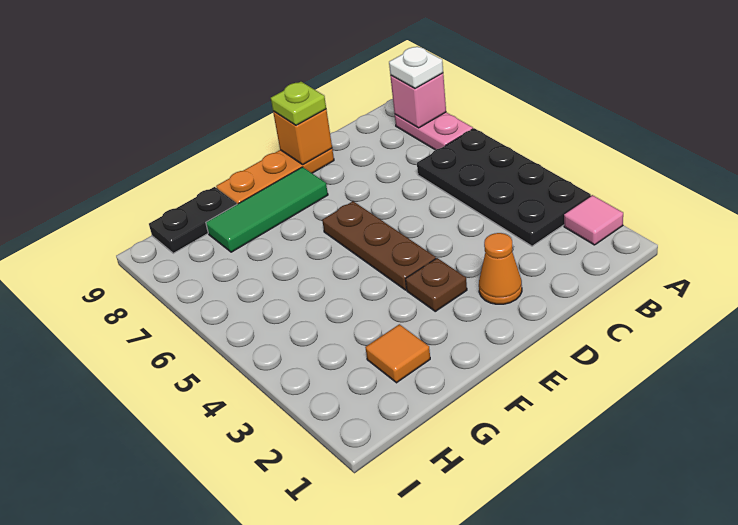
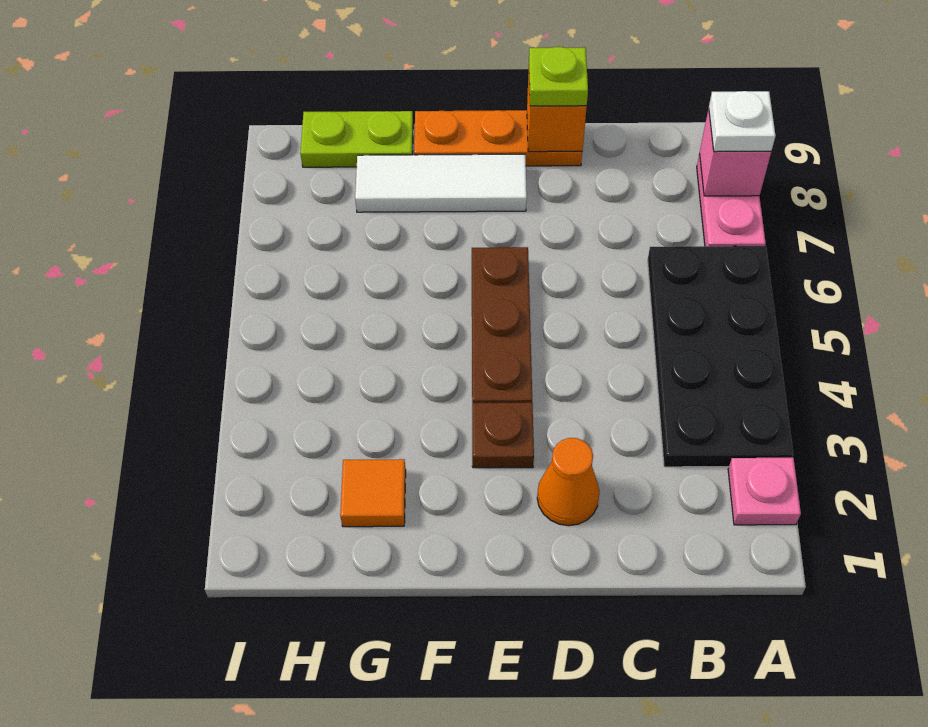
pink tile A2 level 1 -> pink plate A2 level 1
green tile E8:G8 level 1 -> white tile E8:G8 level 1
black plate G9:H9 level 1 -> lime plate G9:H9 level 1

